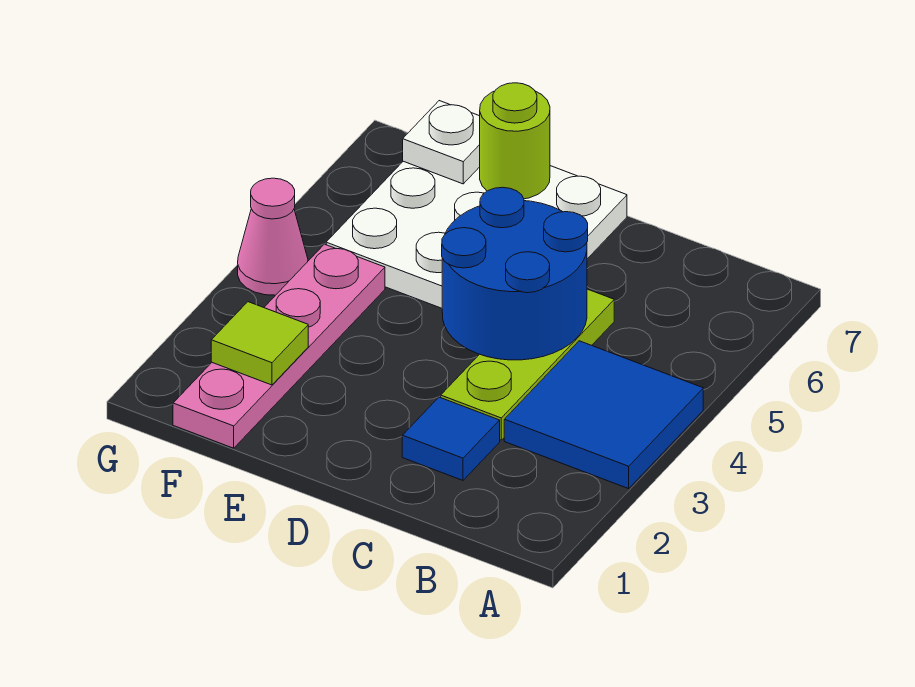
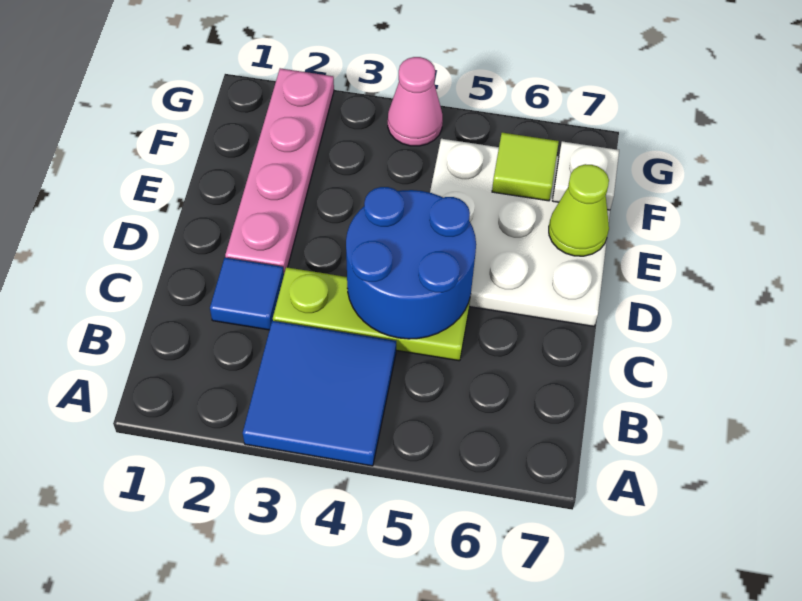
lime round brick E7 level 2 -> lime cone E7 level 2
pink plate F1:F4 level 1 -> pink plate D2:G2 level 1
lime tile F2 level 2 -> lime tile F6 level 2

